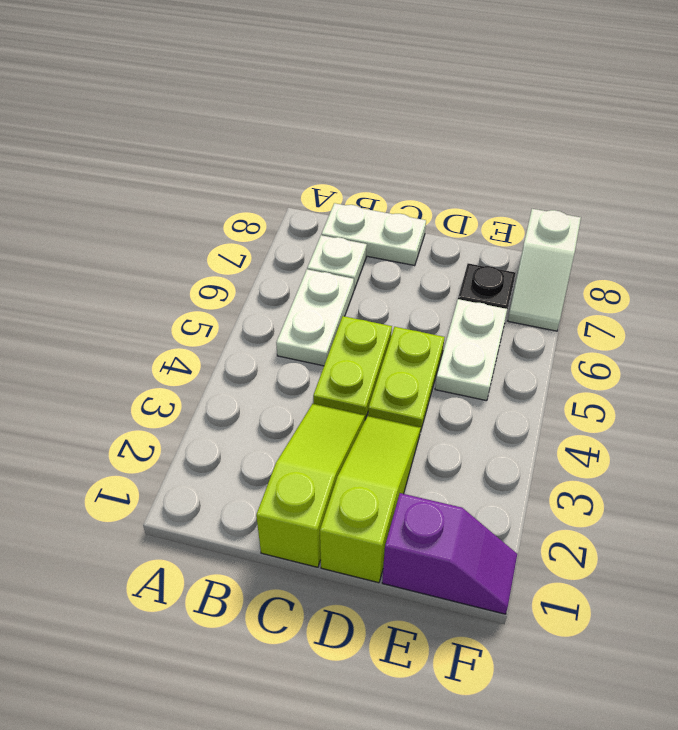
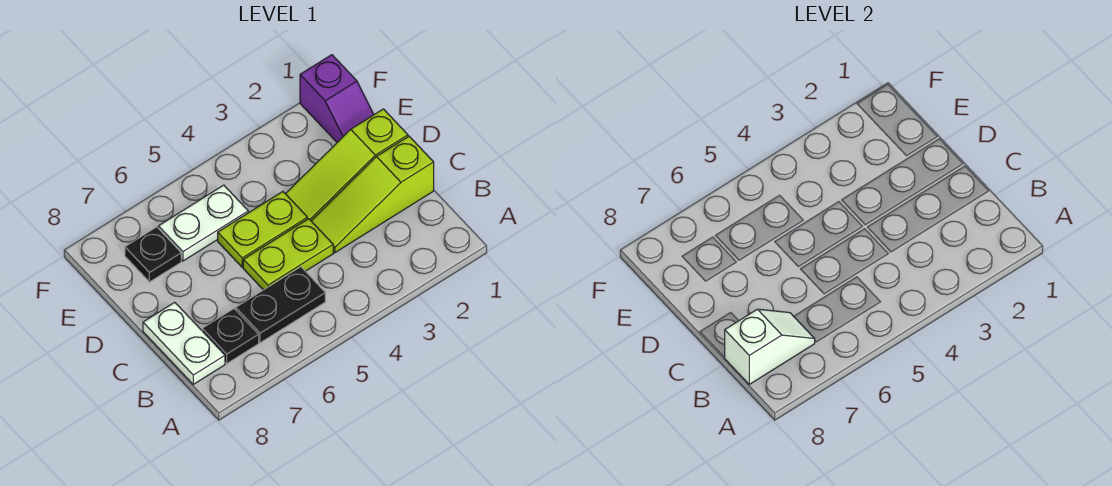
white plate B5:B6 level 1 -> black plate B5:B6 level 1
white plate B7 level 1 -> black plate B7 level 1
purple slope E1:F1 level 1 top E -> purple slope E1:F1 level 1 top F
white slope F7:F8 level 1 top 8 -> white slope B7:B8 level 2 top 8

